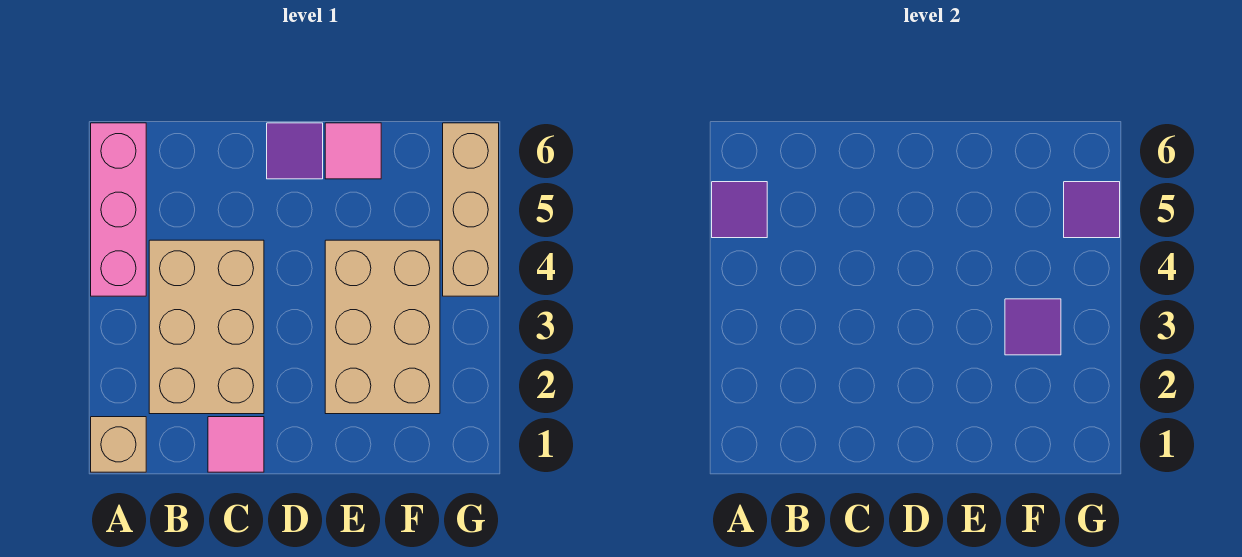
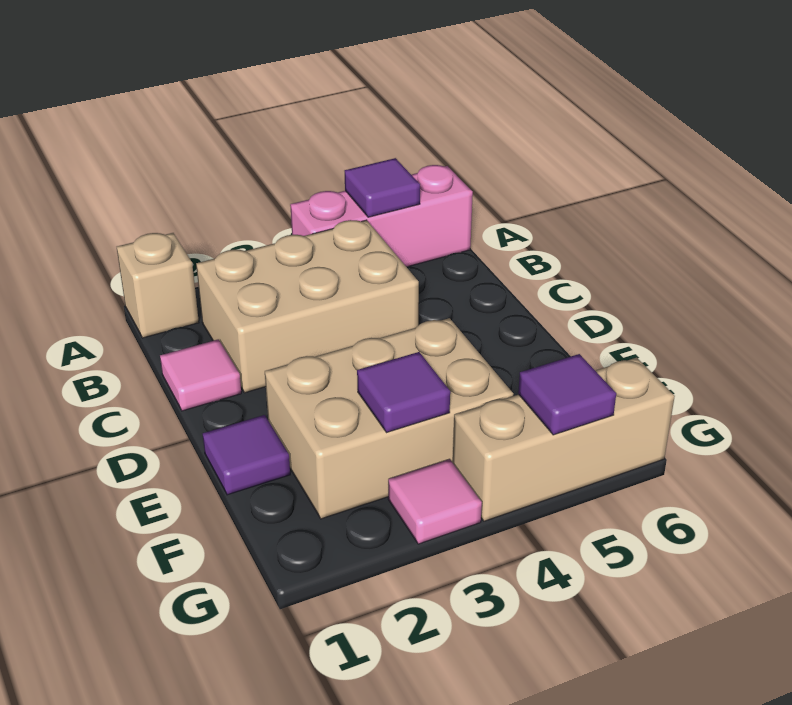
purple tile D6 level 1 -> purple tile E1 level 1
pink tile E6 level 1 -> pink tile G3 level 1

